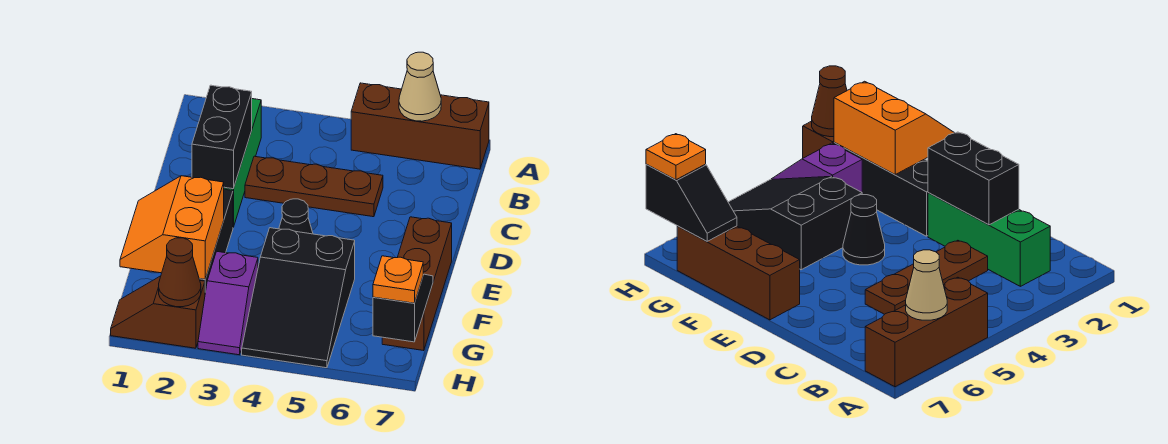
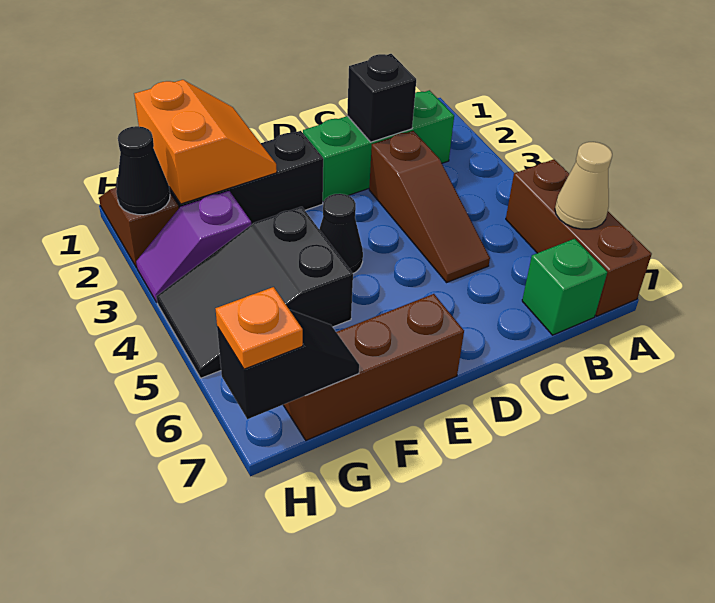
none -> green brick B7 level 1
black brick C2:D2 level 2 -> black brick C2 level 2
brown plate C3:C5 level 1 -> brown slope C3:C5 level 1 top 3
orange slope F1:G2 level 2 top 2 -> orange slope F1:G2 level 2 top G
brown cone H2 level 2 -> black cone H2 level 2

